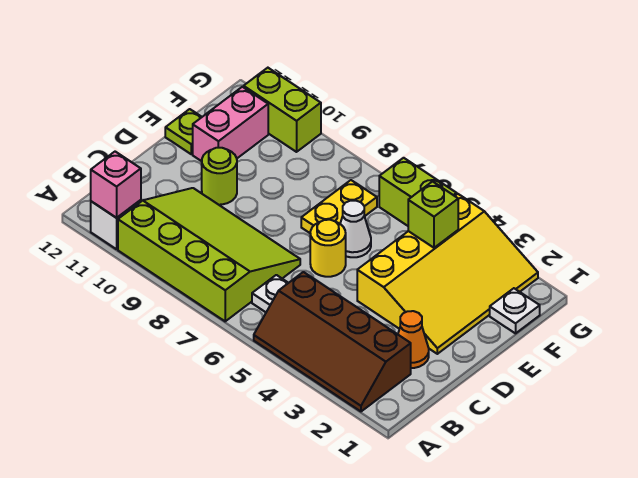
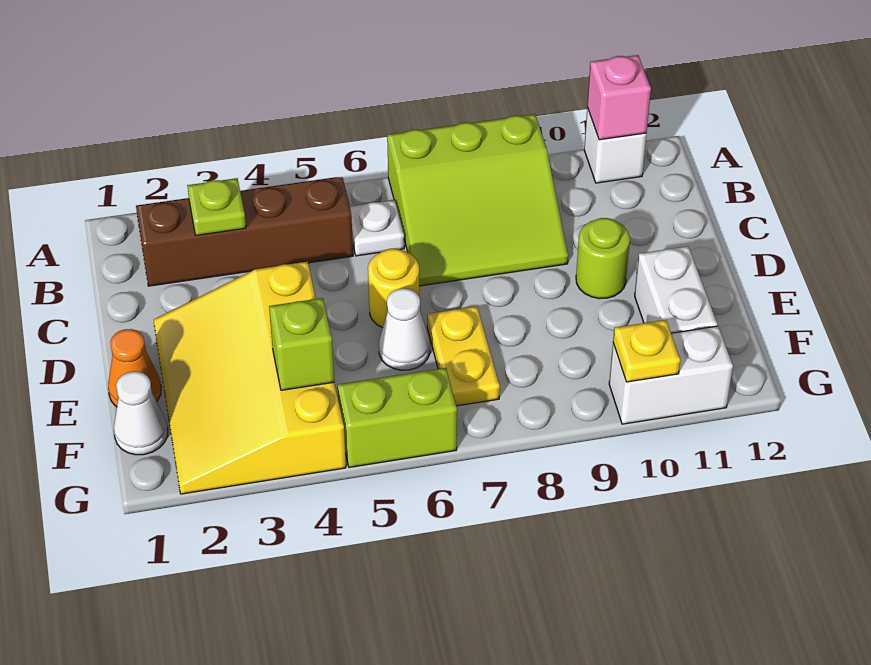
lime slope A7:C10 level 1 top A -> lime slope A7:C9 level 1 top A
orange cone C2 level 1 -> orange cone E1 level 1
pink brick E11:F11 level 1 -> white brick E11:F11 level 1
lime plate E12 level 1 -> lime plate B3 level 2
white plate F1 level 1 -> white cone F1 level 1
lime brick G10:G11 level 1 -> white brick G10:G11 level 1
none -> yellow plate G10 level 2

